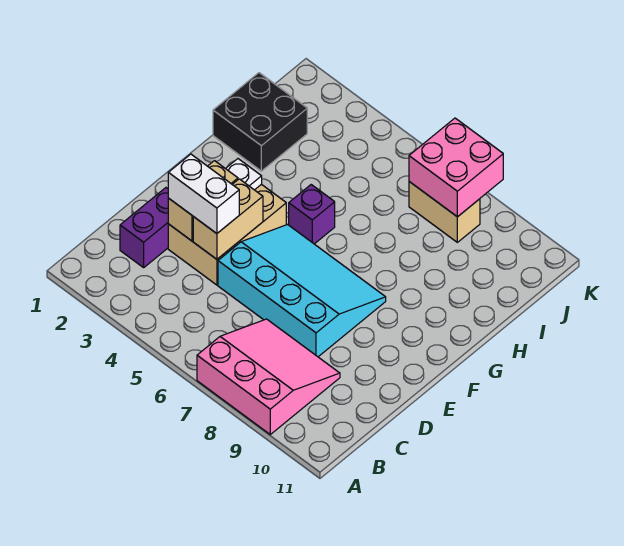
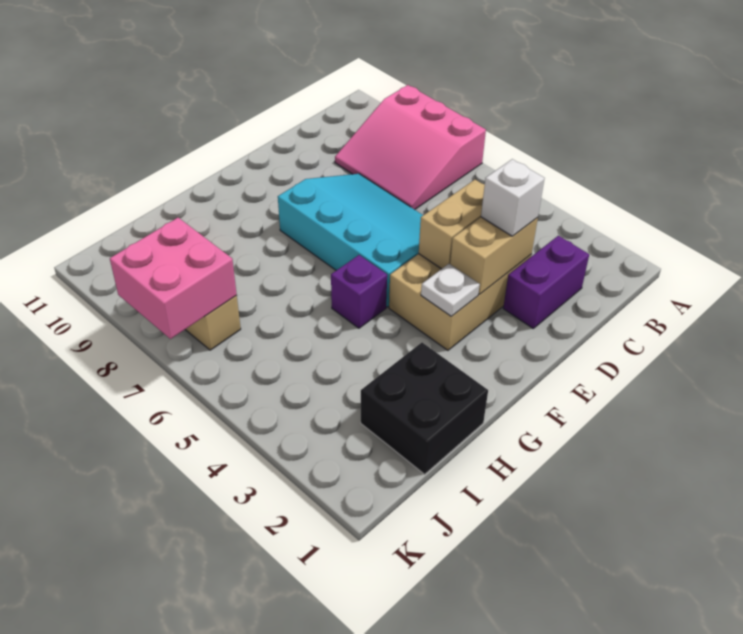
white brick D3:D4 level 3 -> white brick D3 level 3
cyan slope D5:F8 level 1 top D -> cyan slope D5:F8 level 1 top F

